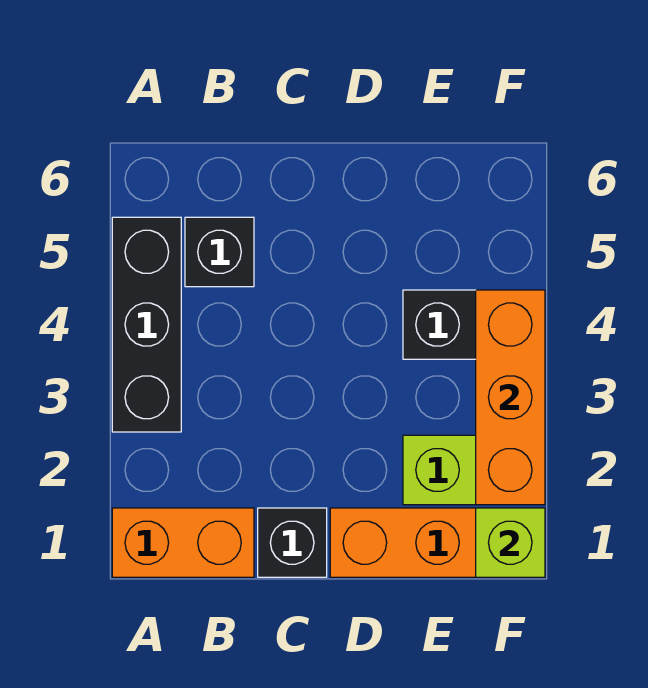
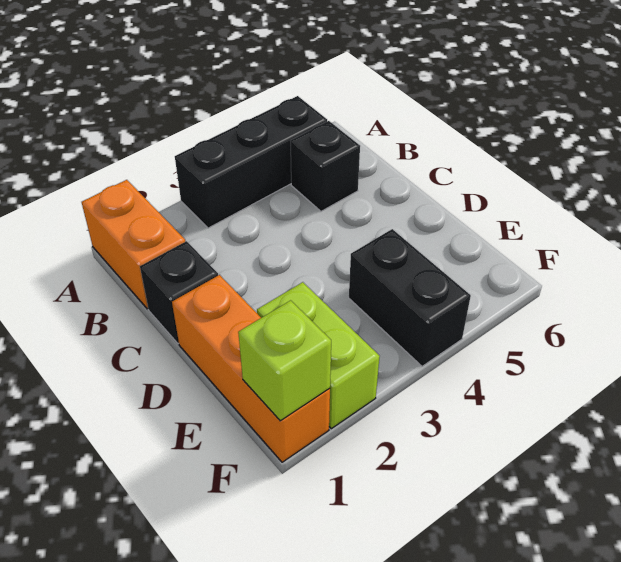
orange brick F2:F4 level 2 -> none

